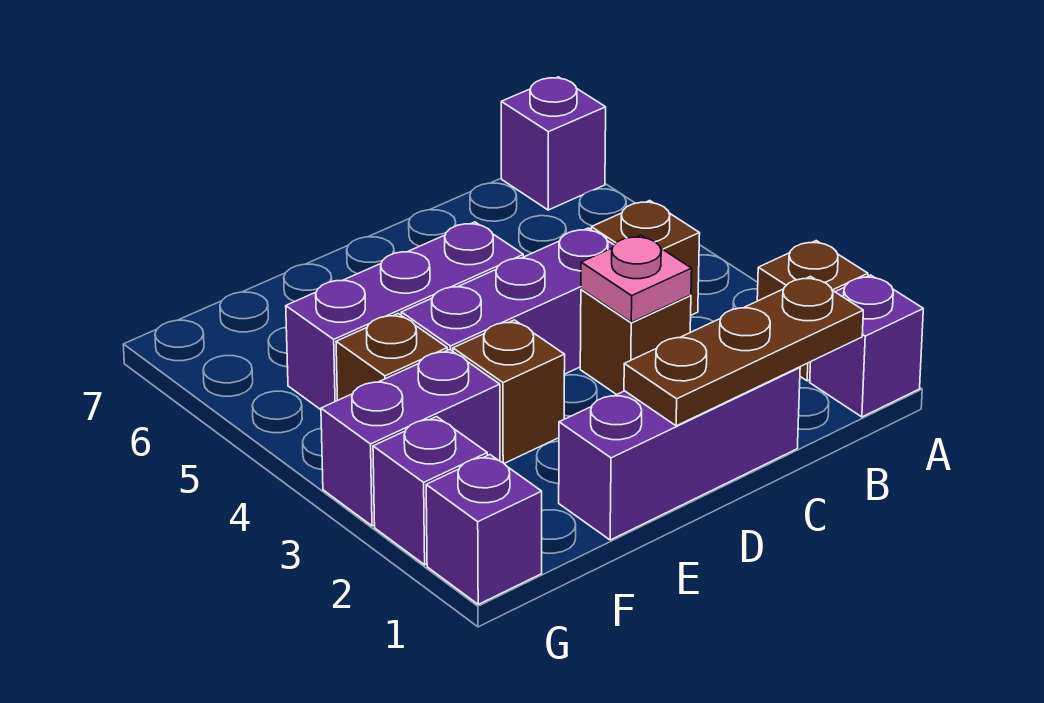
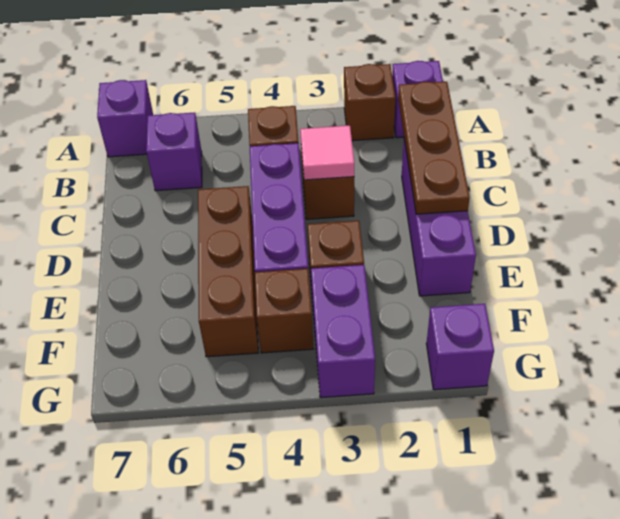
pink plate C3 level 2 -> pink tile C3 level 2
purple brick D5:F5 level 1 -> brown brick D5:F5 level 1
purple brick G2 level 1 -> purple brick B6 level 1

